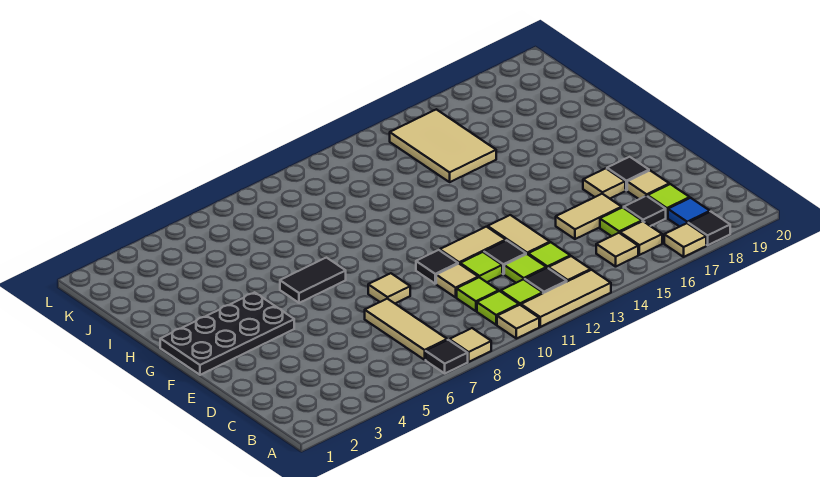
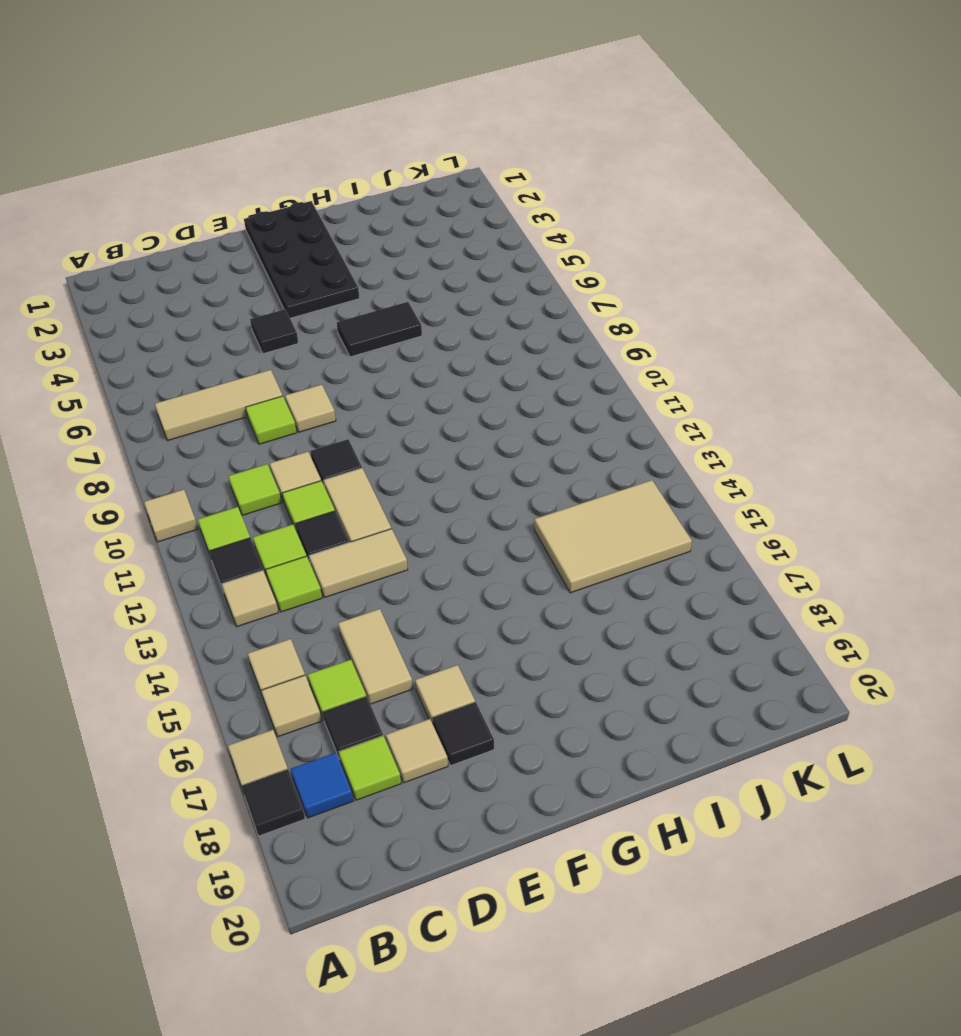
black tile A7 level 1 -> black tile E5 level 1
tan tile A8 level 1 -> none
tan tile A11:A13 level 1 -> none
lime tile B10 level 1 -> lime tile D8 level 1
black tile G6:G7 level 1 -> black tile G6:H6 level 1

